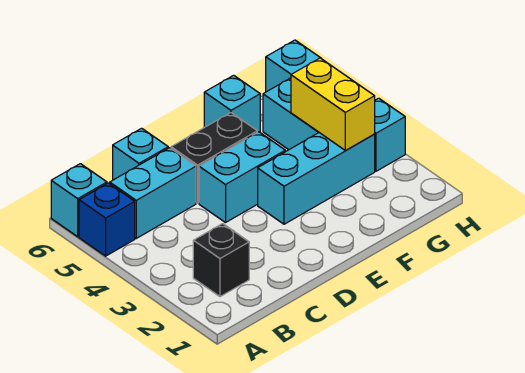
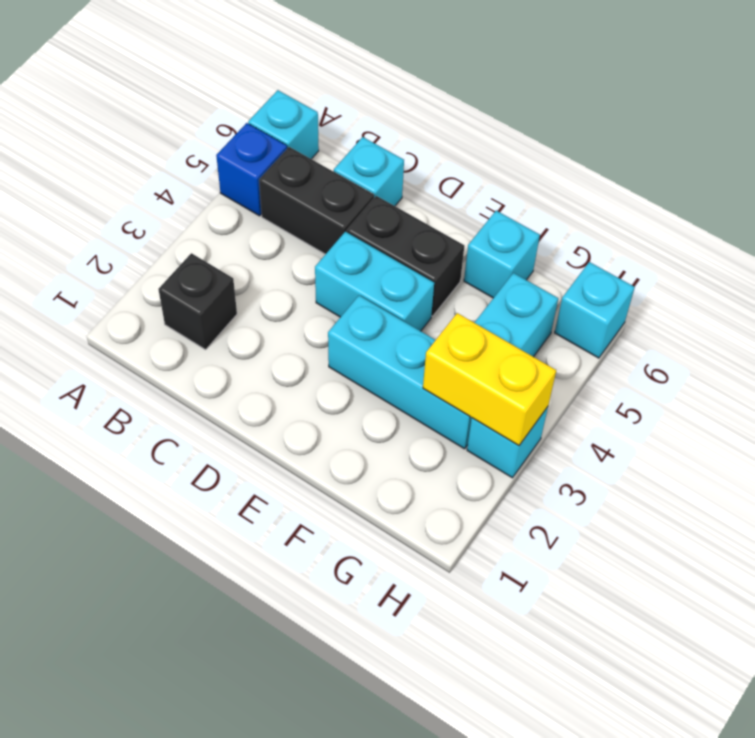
cyan brick B5:C5 level 1 -> black brick B5:C5 level 1
yellow brick G3:G4 level 2 -> yellow brick G3:H3 level 2

